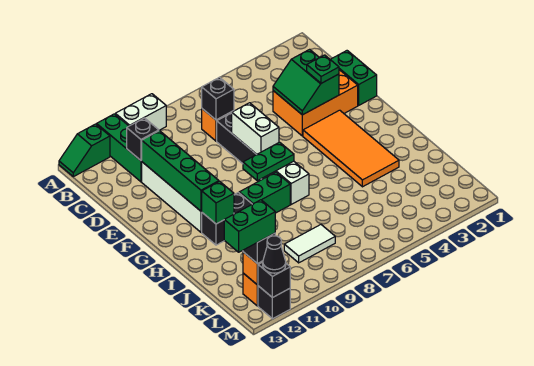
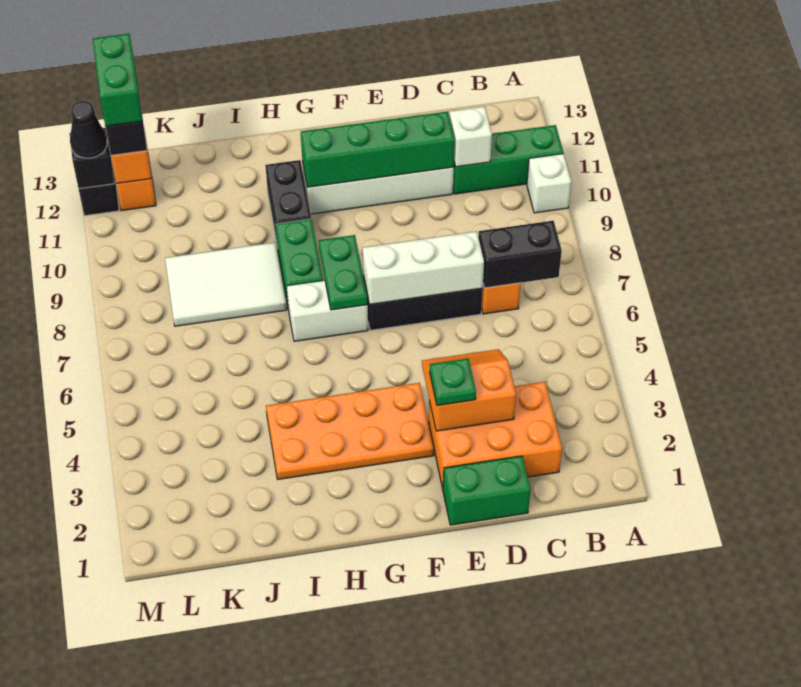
white brick A9:A10 level 1 -> white brick A10 level 1
green slope A12:A13 level 1 top 12 -> none
black brick C7 level 2 -> black brick B7:C7 level 2
black brick C11 level 2 -> white brick C11 level 2
orange brick D2:E4 level 1 -> orange brick C2:E3 level 1
green slope D3:E4 level 2 top 3 -> orange slope D3:E4 level 2 top 3
white brick E7:F7 level 2 -> white brick D7:F7 level 2
orange tile F3:I4 level 1 -> orange plate F3:I4 level 1
green brick H11 level 2 -> none
white tile K8:K9 level 1 -> white tile I8:K9 level 1

